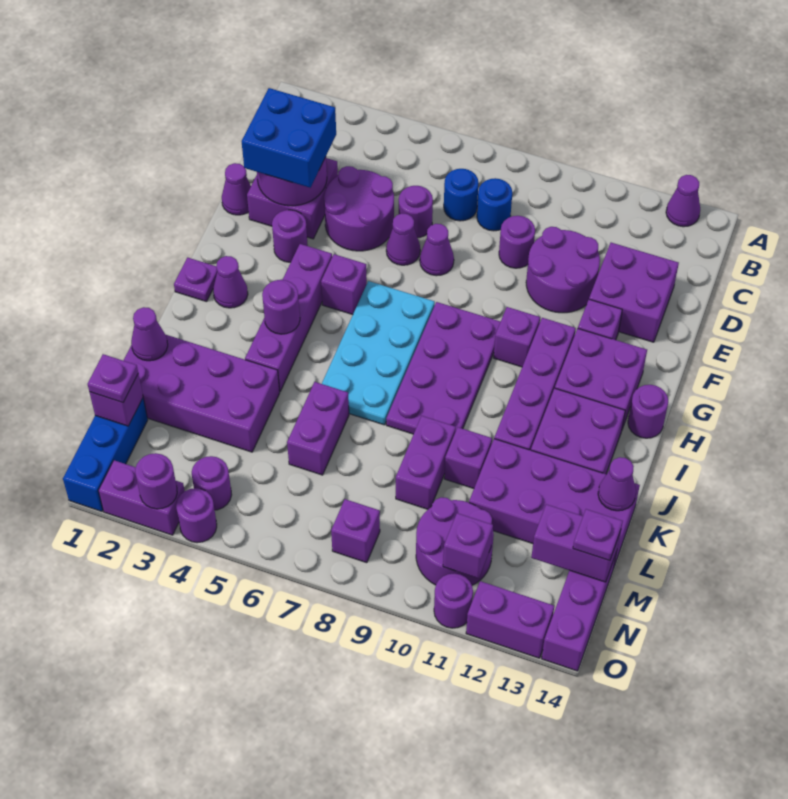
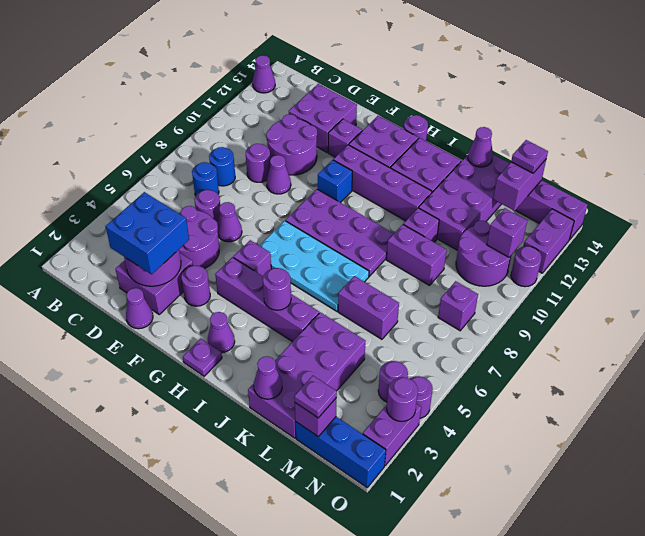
purple cone E7 level 1 -> purple cone E9 level 1
purple brick G10 level 1 -> blue brick G10 level 1

